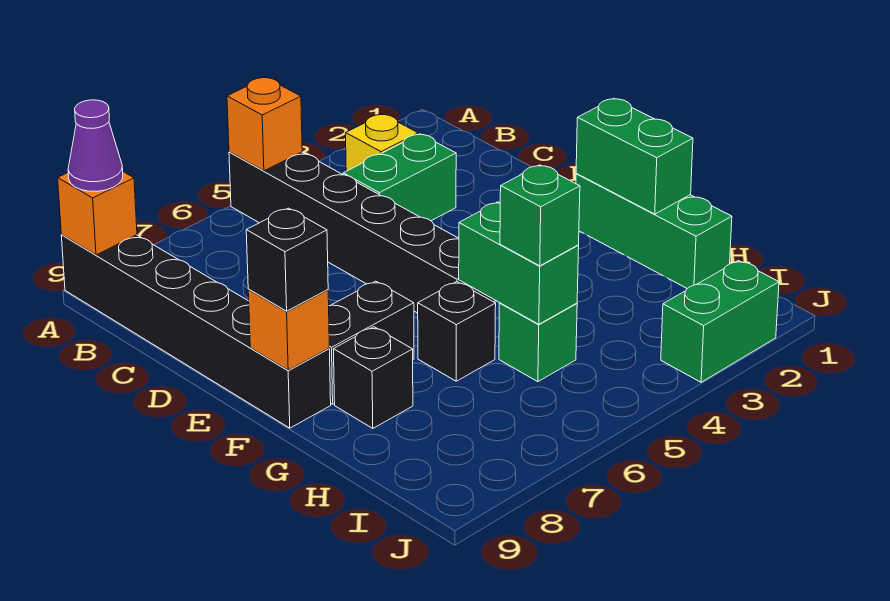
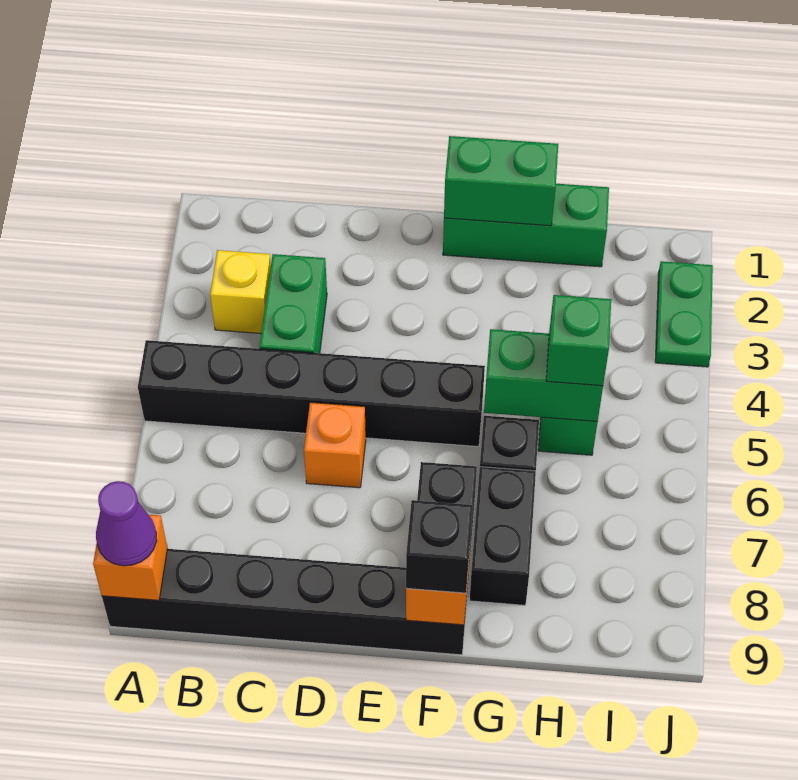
orange brick A5 level 2 -> orange brick D6 level 1
black brick G8 level 1 -> black brick G7:G8 level 1
green brick J2:J3 level 1 -> green plate J2:J3 level 1

